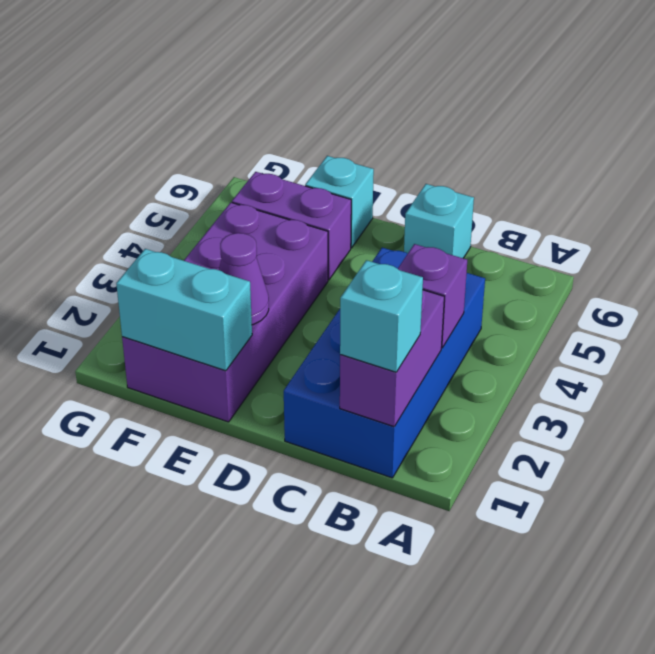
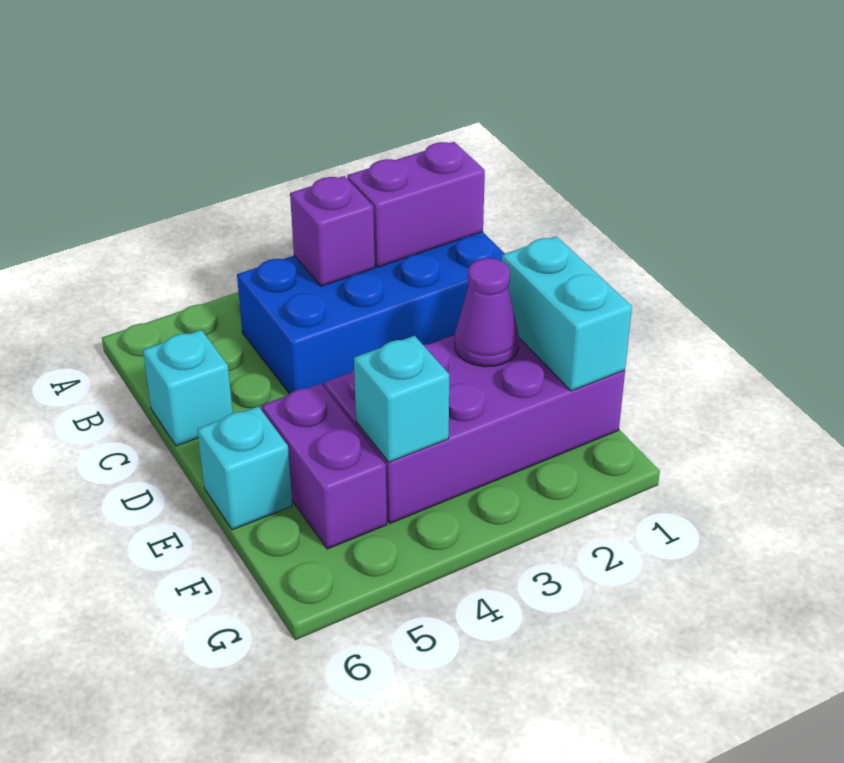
cyan brick B1 level 3 -> cyan brick F4 level 2

